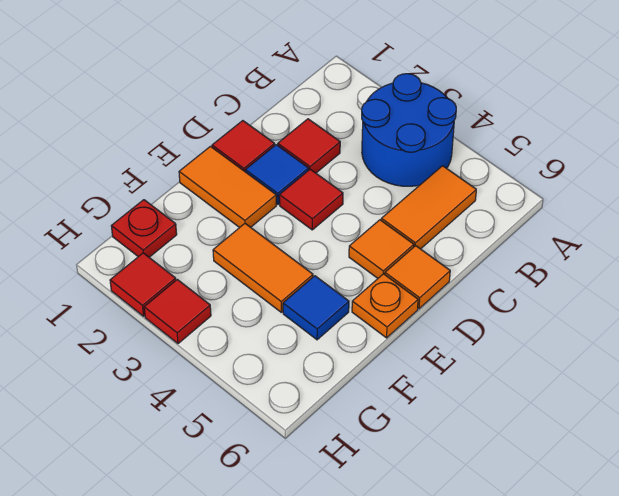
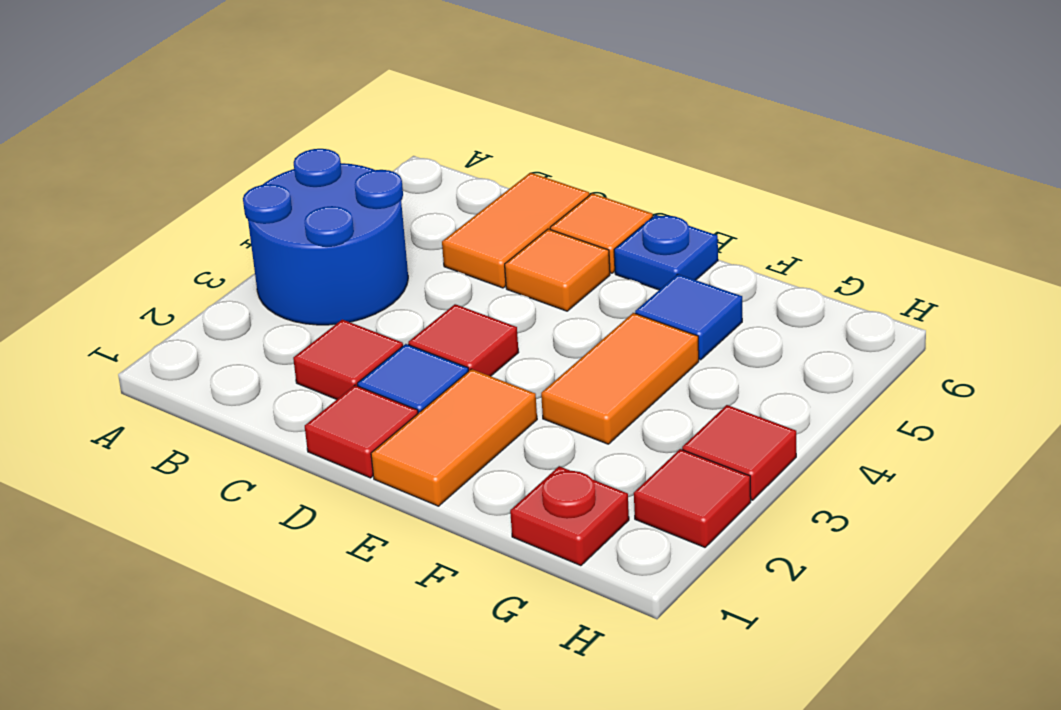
orange tile B5:C5 level 1 -> orange tile C5:C6 level 1
orange plate E6 level 1 -> blue plate E6 level 1

